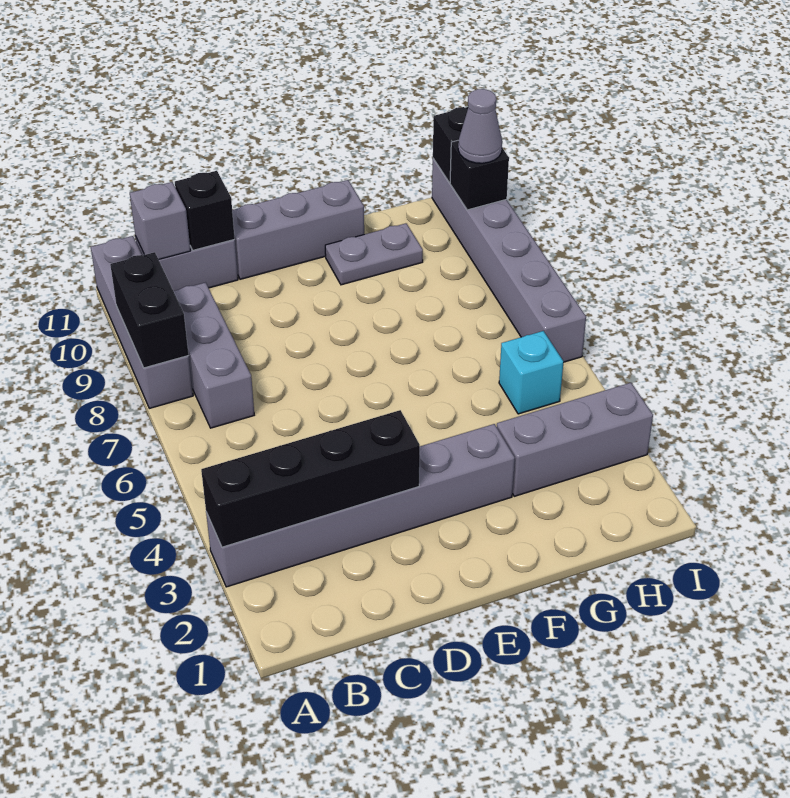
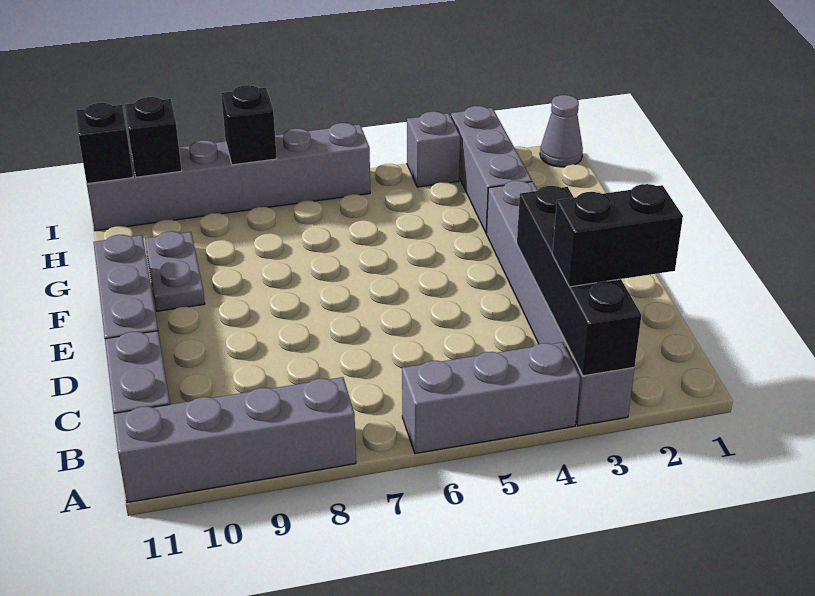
black brick A8:A9 level 2 -> black brick B2:B3 level 3
grey brick B7:B9 level 1 -> grey brick A4:A6 level 1
grey brick B11 level 2 -> grey brick I4 level 1
black brick C11 level 2 -> black brick I8 level 2
cyan brick H5 level 1 -> none
grey cone I10 level 3 -> grey cone I1 level 1

